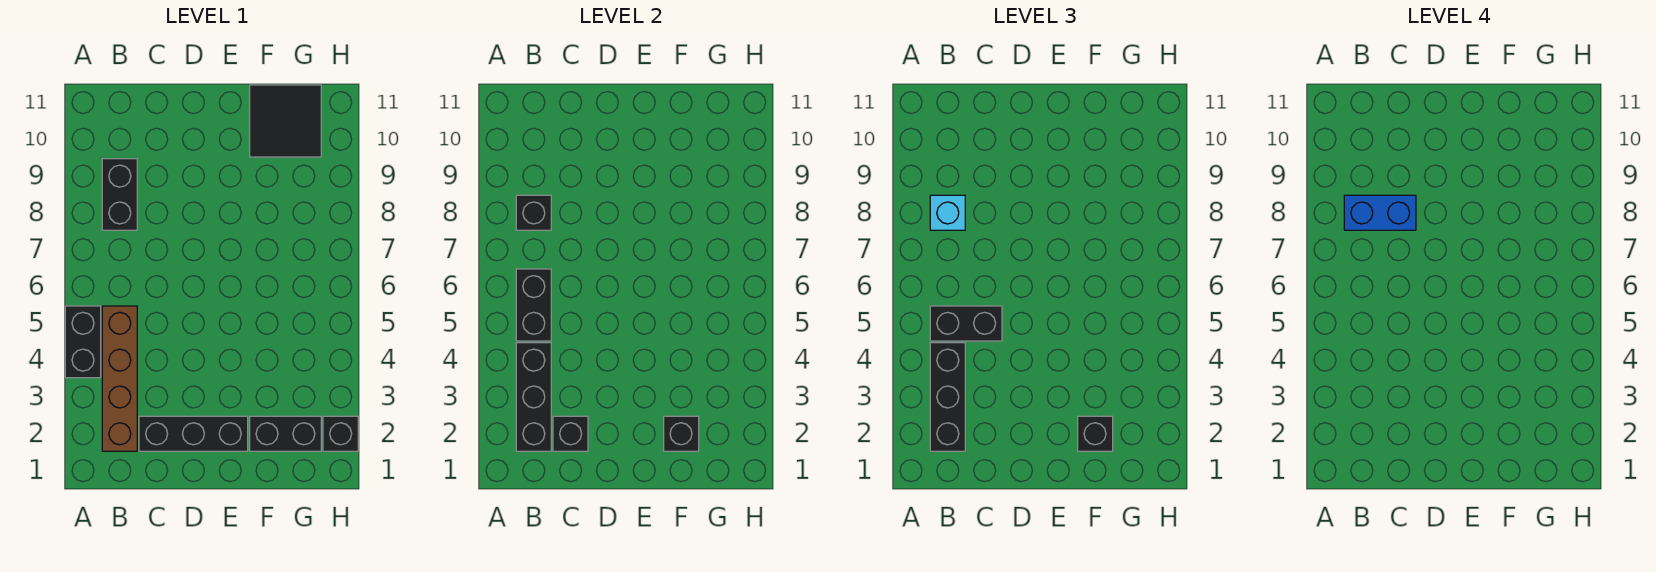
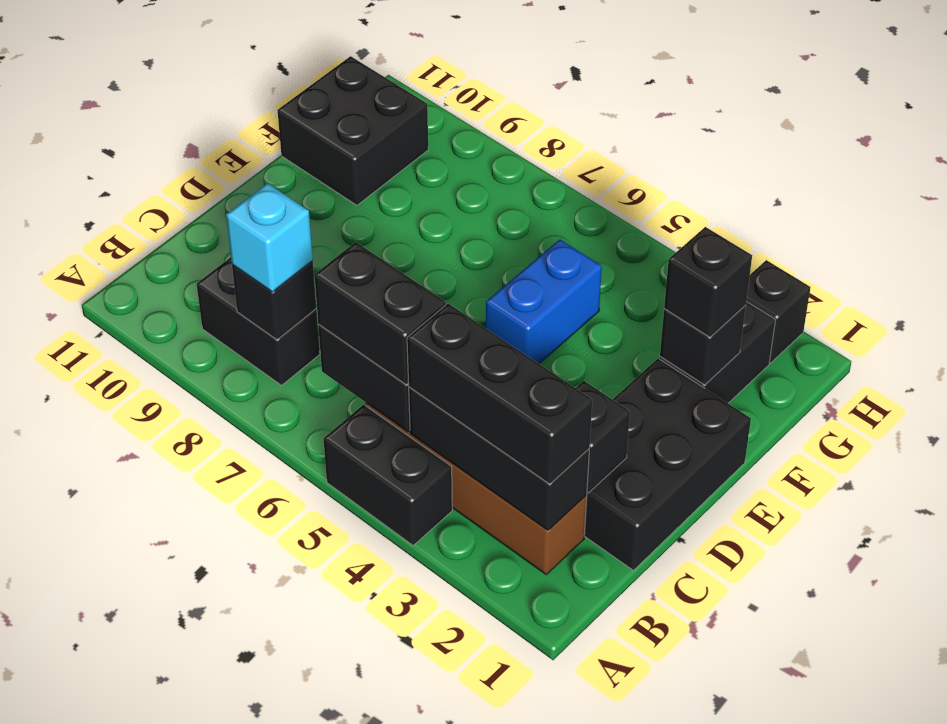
black brick B5:C5 level 3 -> black brick B5:B6 level 3
blue brick B8:C8 level 4 -> blue brick E5:F5 level 1
black brick C2:E2 level 1 -> black brick C1:E2 level 1
black tile F10:G11 level 1 -> black brick F10:G11 level 1

